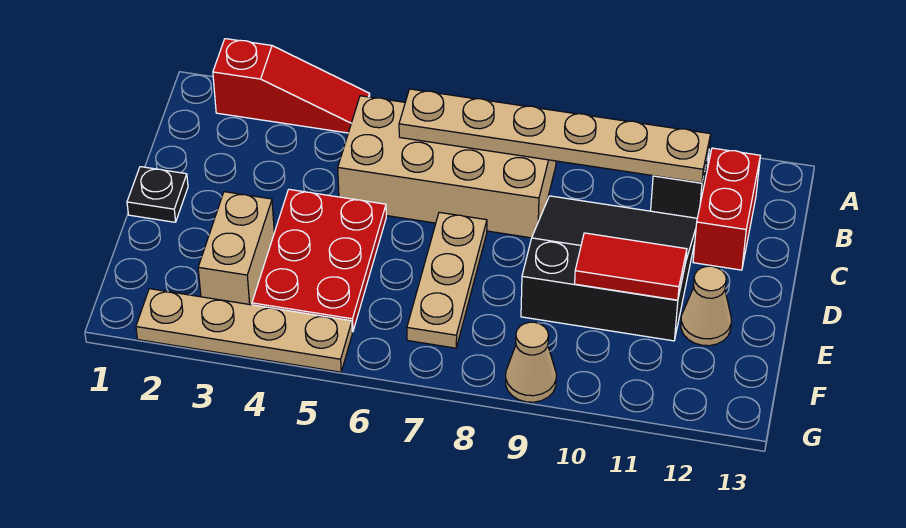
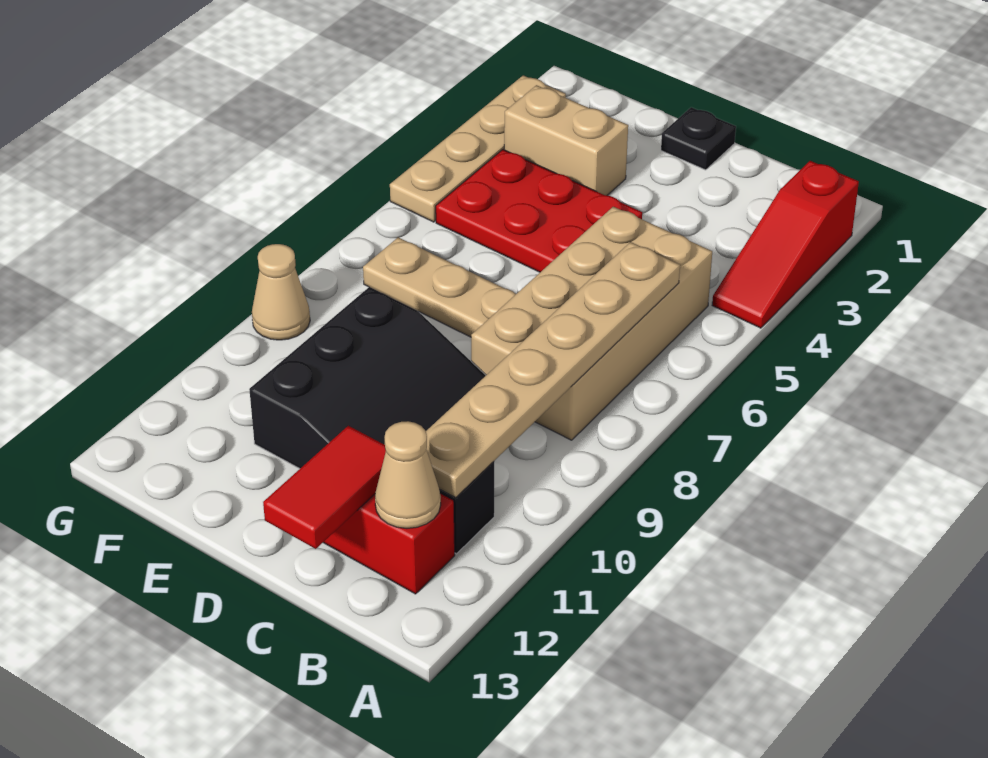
red tile E10:E11 level 2 -> red tile C12:C13 level 2
tan cone E12 level 1 -> tan cone B12 level 2

